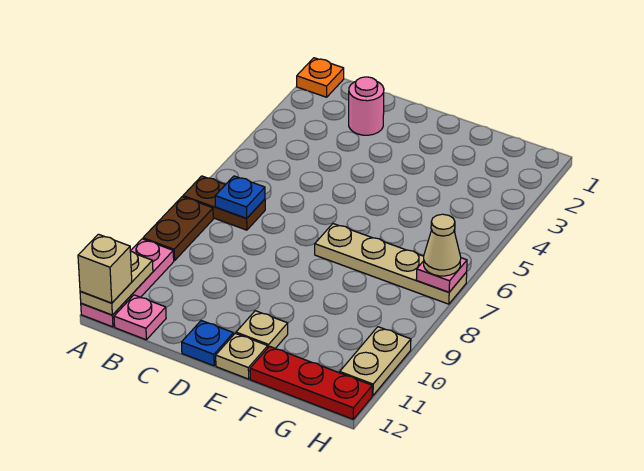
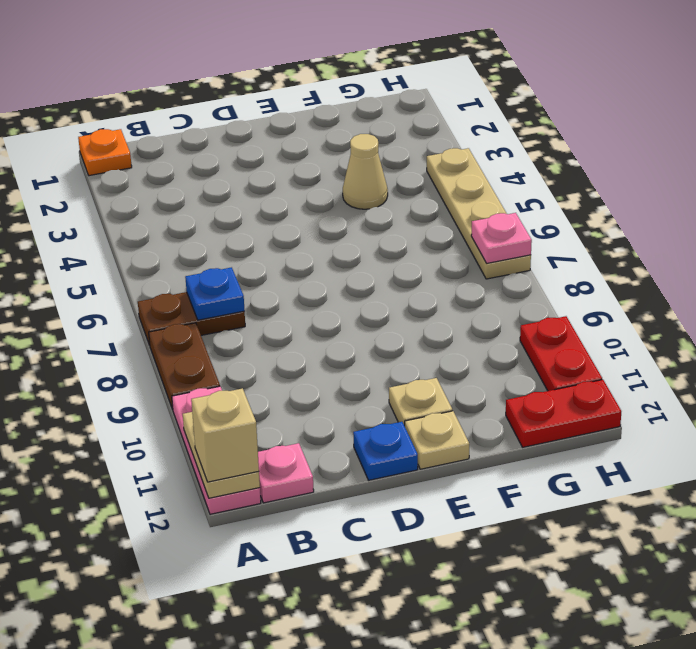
pink round brick C2 level 1 -> none
tan plate E7:H7 level 1 -> tan plate H4:H7 level 1
red plate F12:H12 level 1 -> red plate G12:H12 level 1
tan cone H7 level 3 -> tan cone F4 level 1
tan plate H10:H11 level 1 -> red plate H10:H11 level 1

